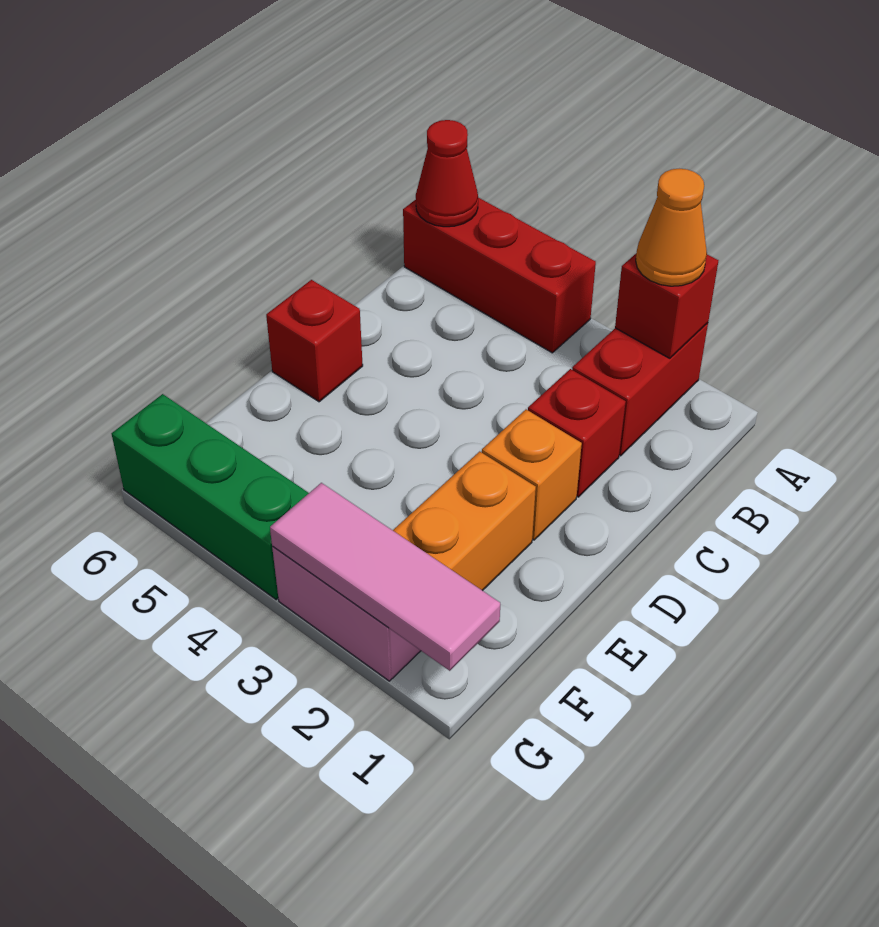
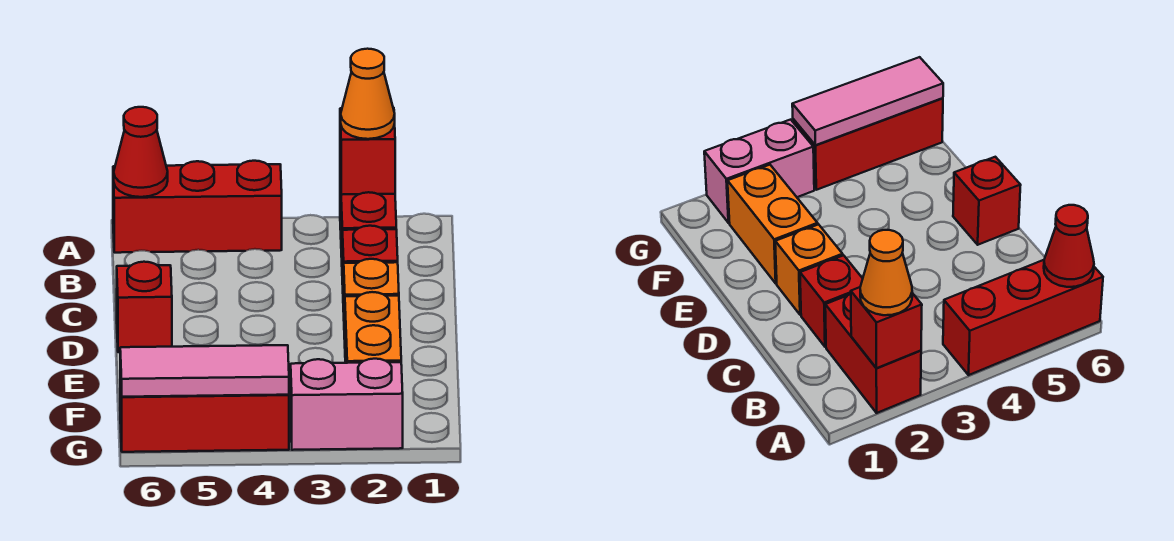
pink tile G1:G3 level 2 -> pink tile G4:G6 level 2
green brick G4:G6 level 1 -> red brick G4:G6 level 1

